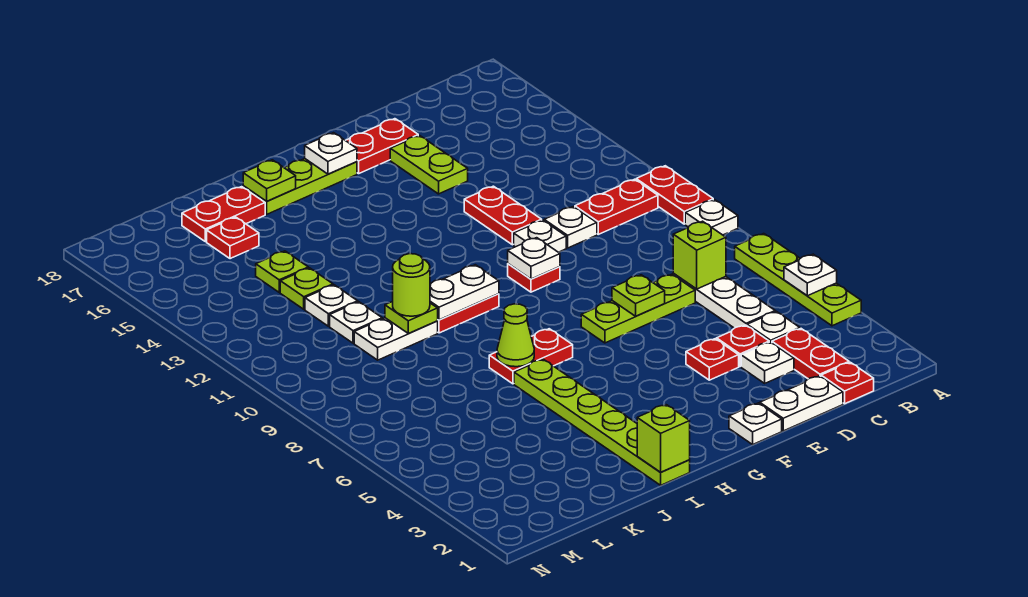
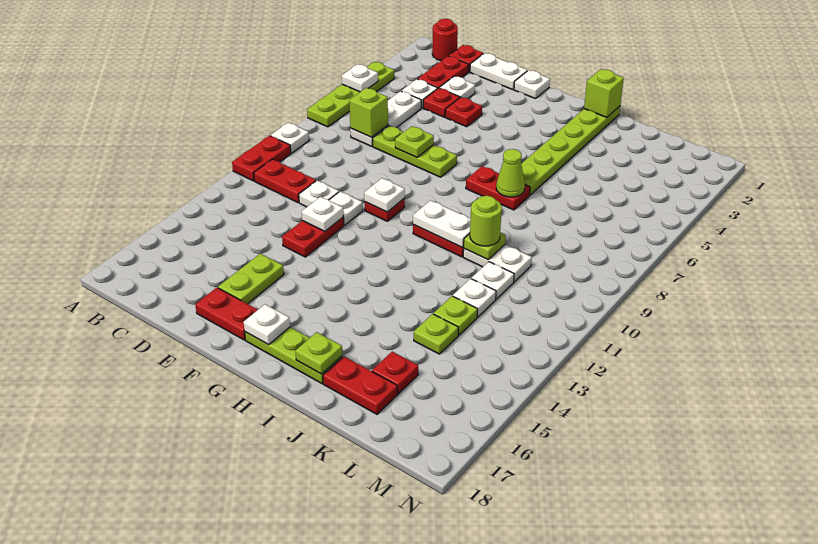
none -> red round brick B1 level 1
none -> white plate E12 level 2

